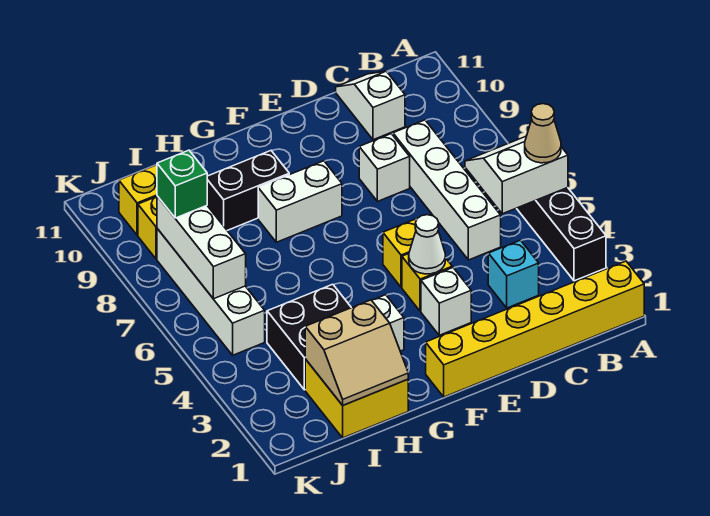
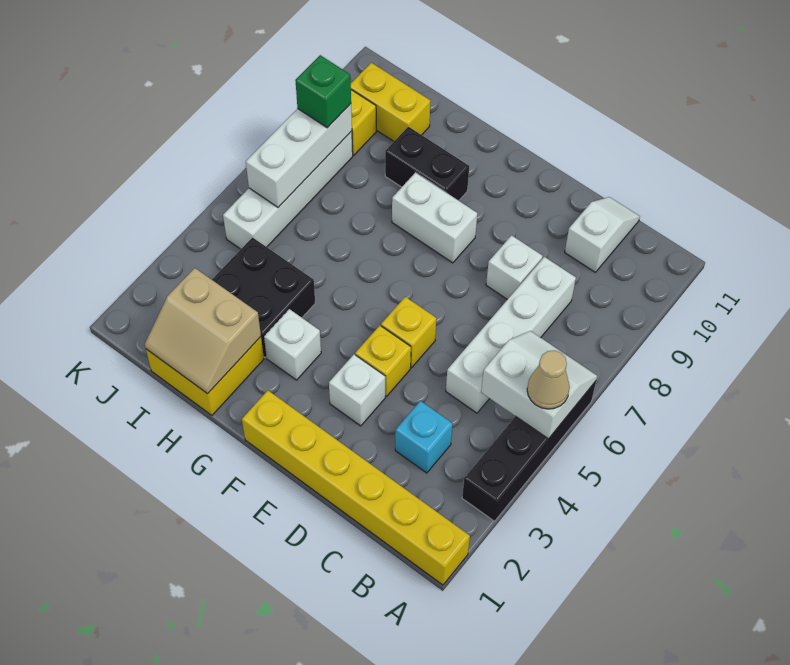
white cone E4 level 2 -> none

